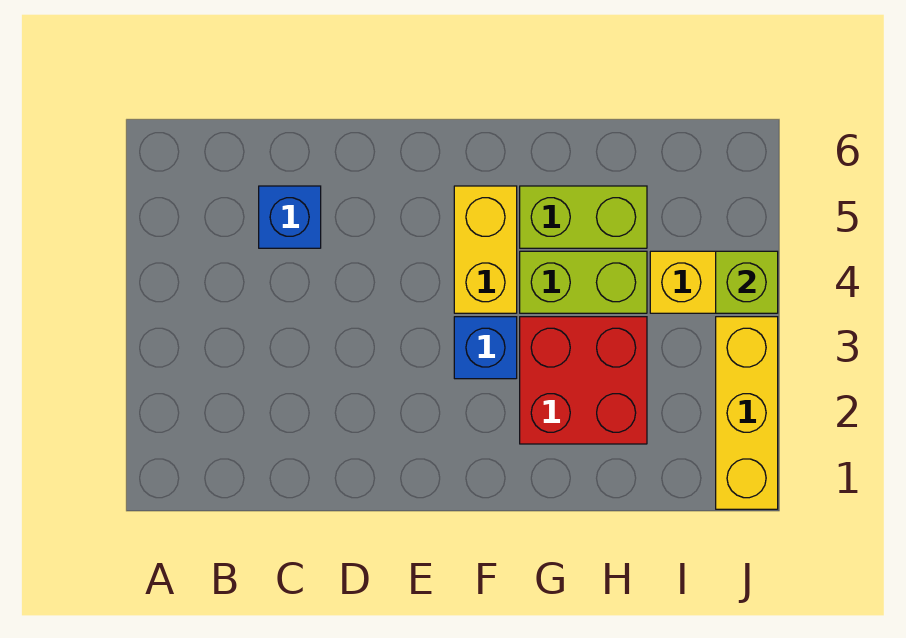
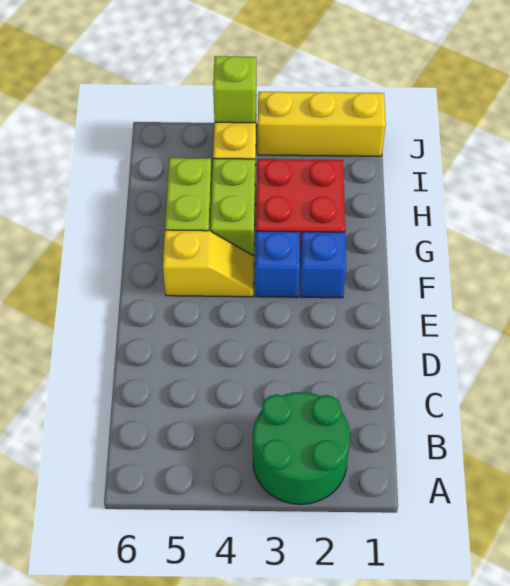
none -> green round brick A2:B3 level 1
blue brick C5 level 1 -> blue brick F2 level 1
yellow brick F4:F5 level 1 -> yellow slope F4:F5 level 1 top 5

